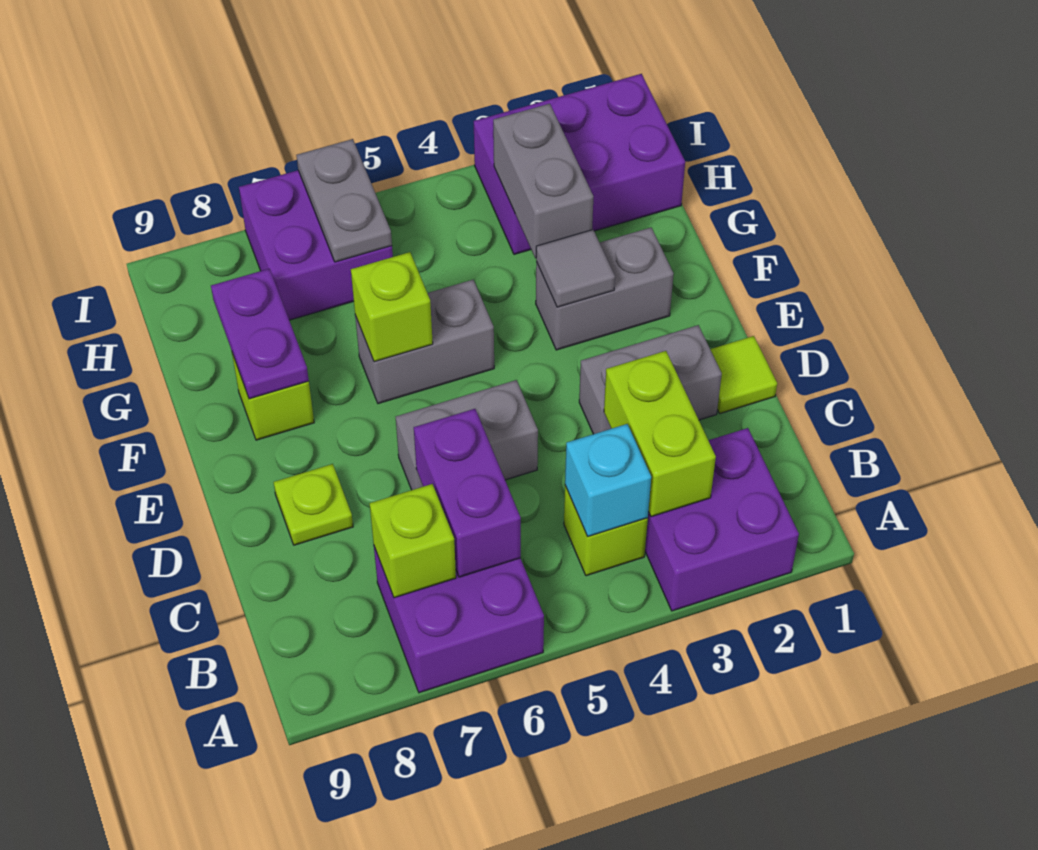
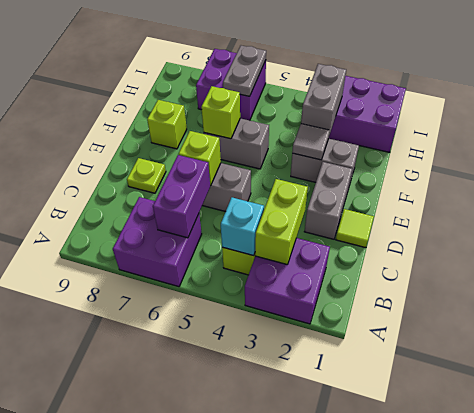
lime brick B7 level 2 -> lime brick D6 level 2
grey brick D2:D3 level 1 -> grey brick D2:E2 level 1
purple plate F8:G8 level 2 -> none

